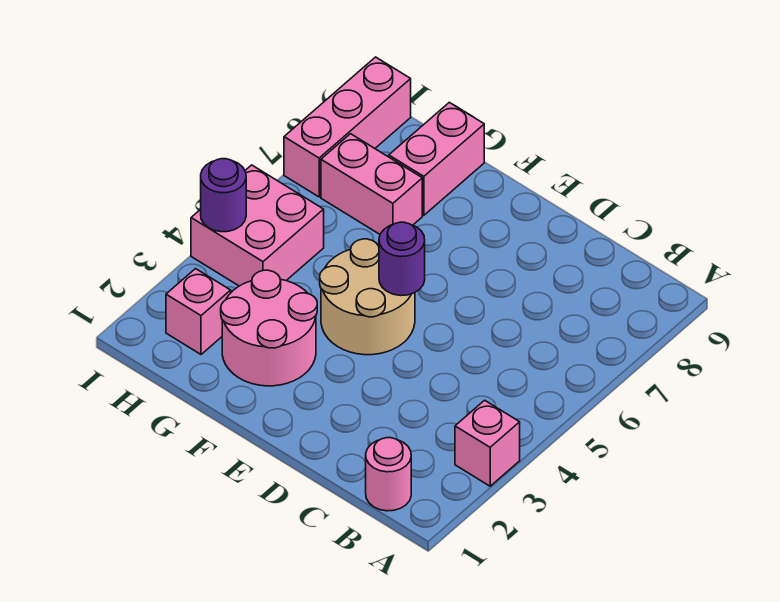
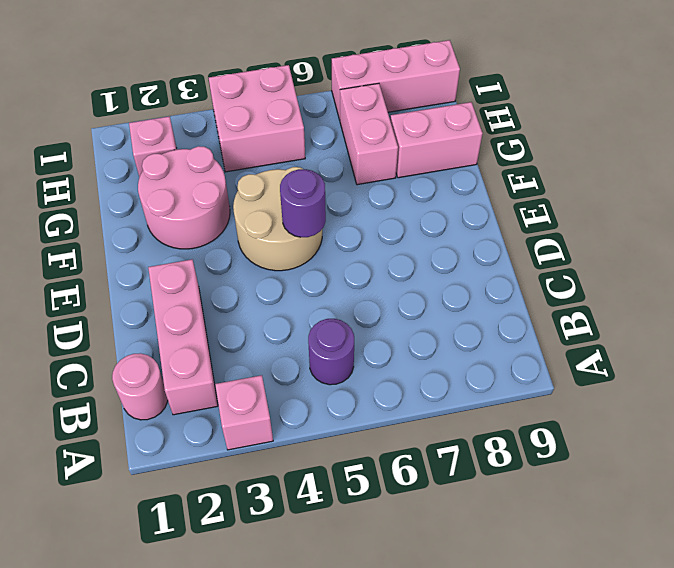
none -> pink brick B2:D2 level 1
purple round brick I4 level 2 -> purple round brick B5 level 1

